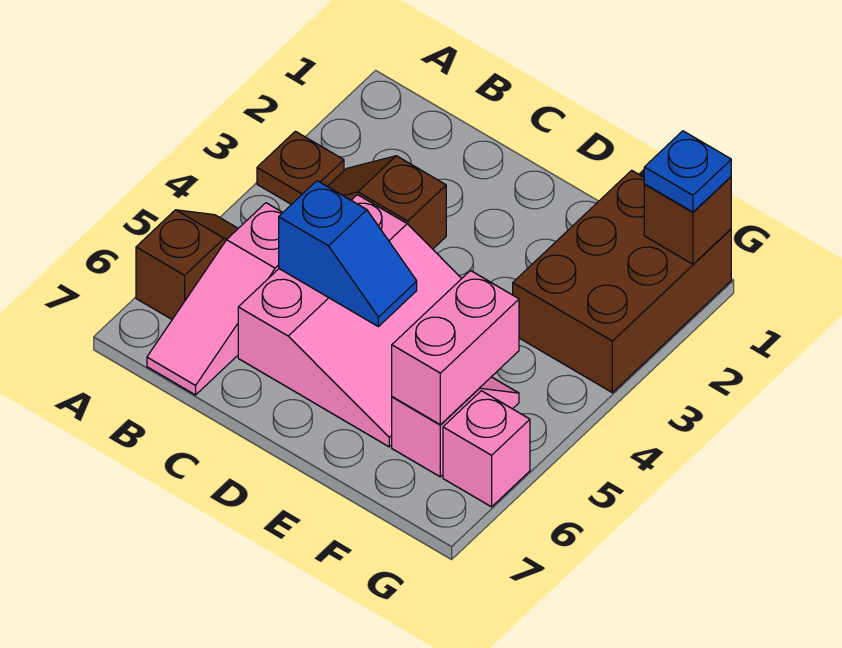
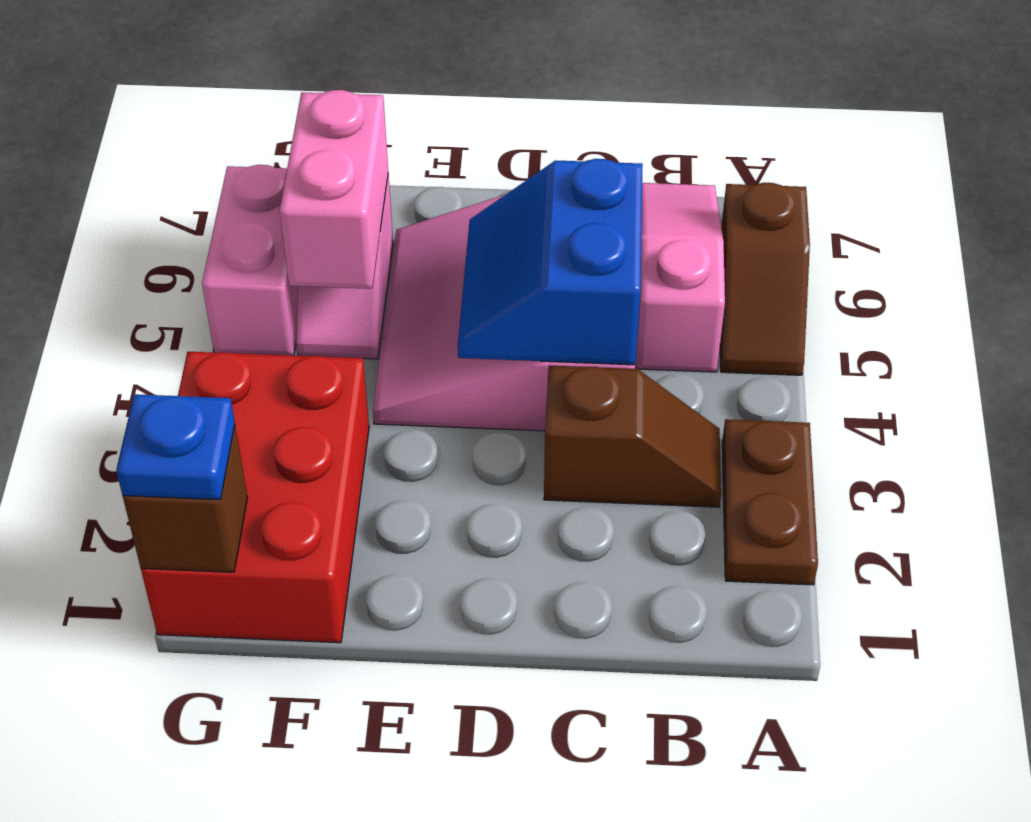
brown plate A3 level 1 -> brown plate A2:A3 level 1
blue slope C5:D5 level 2 top C -> blue slope C4:D5 level 2 top C
brown brick F1:G3 level 1 -> red brick F1:G3 level 1
pink brick G6 level 1 -> pink brick G5:G6 level 1

